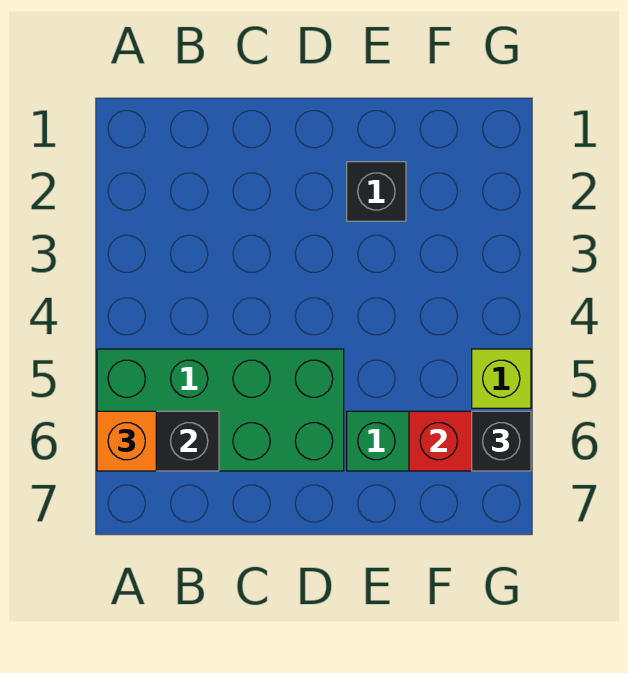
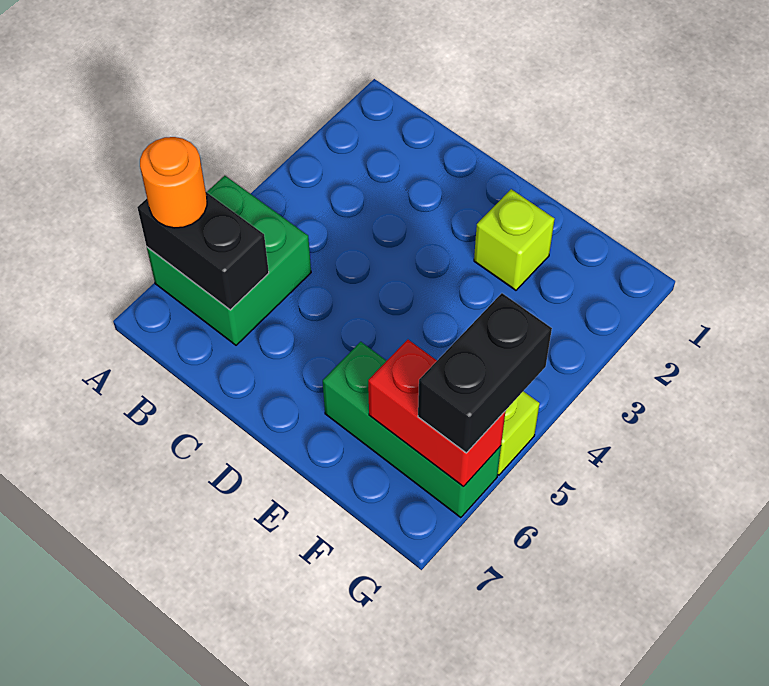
green brick A5:D6 level 1 -> green brick A5:B6 level 1
orange brick A6 level 3 -> orange round brick A6 level 3
black brick E2 level 1 -> lime brick E2 level 1
black brick G6 level 3 -> black brick G5:G6 level 3

